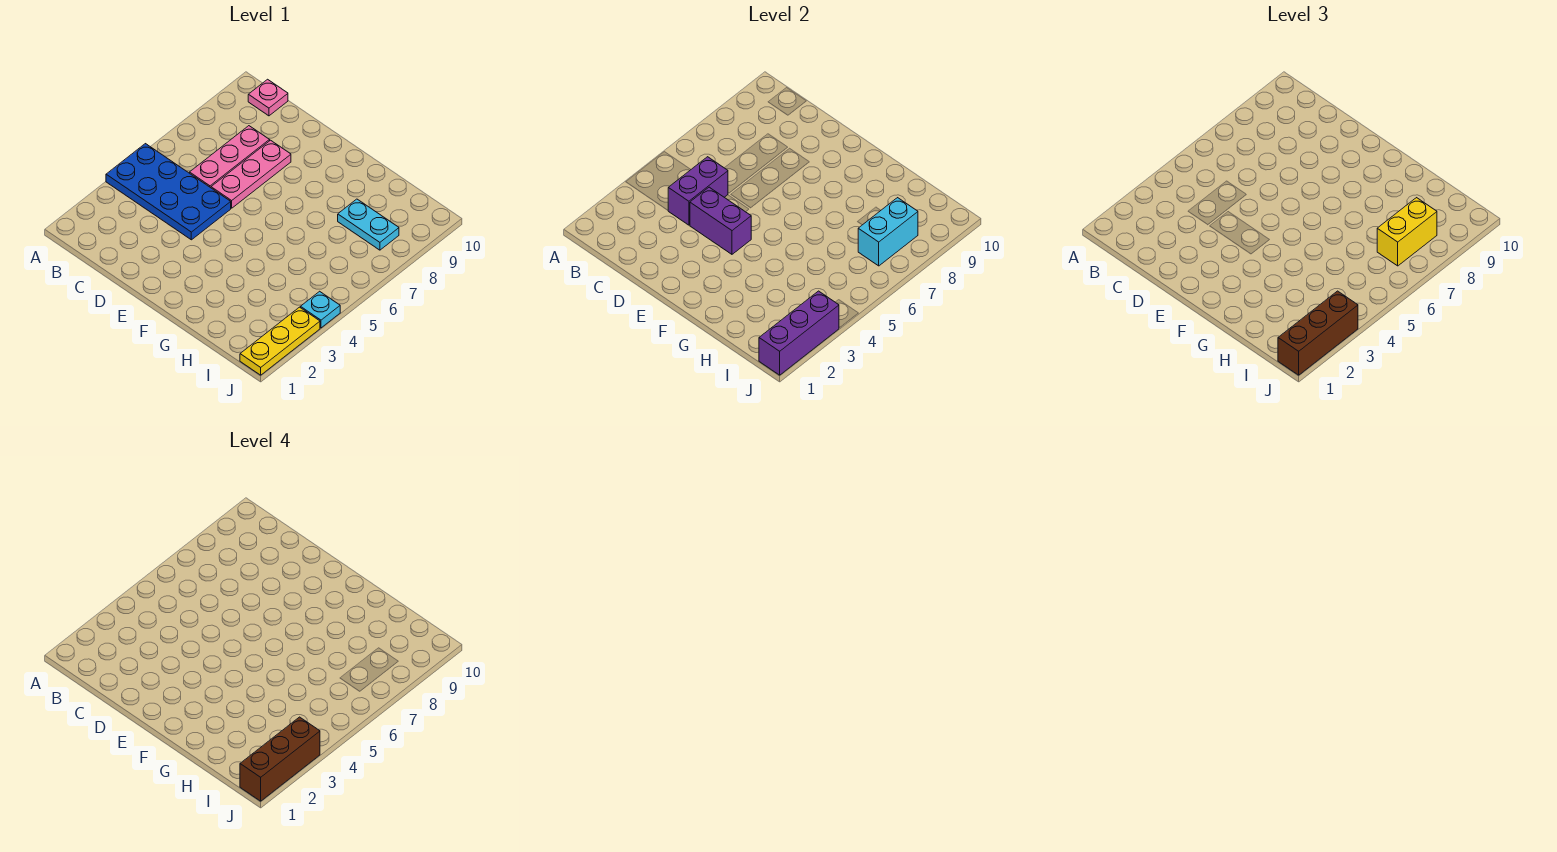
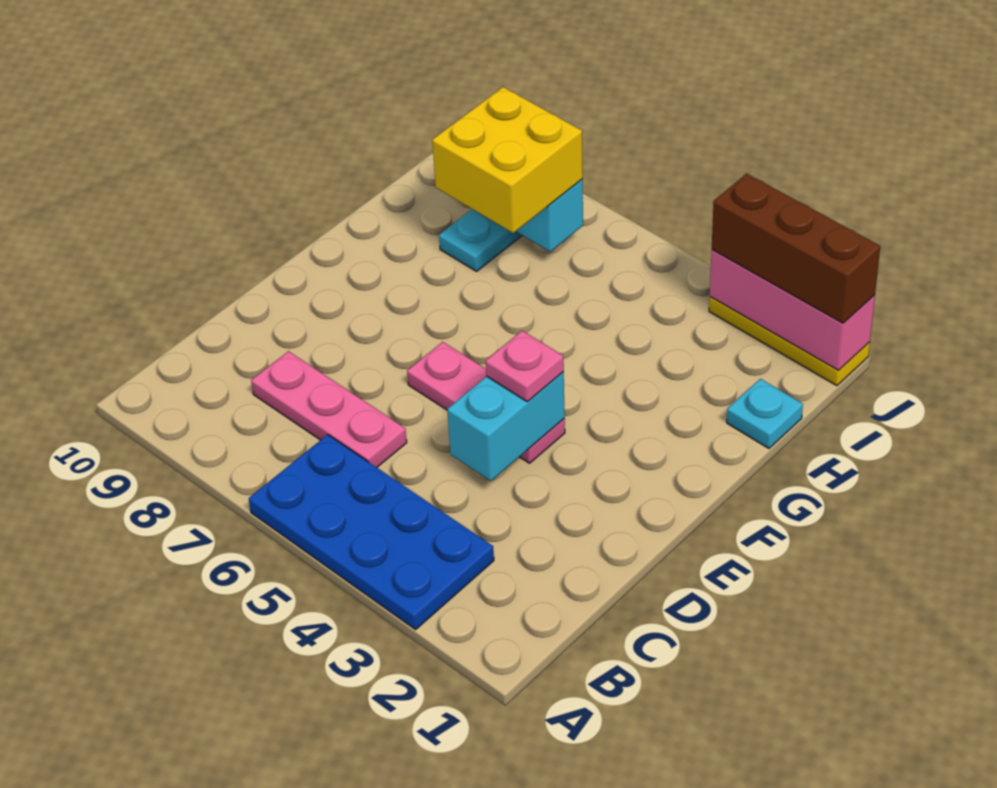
blue plate A4:D5 level 1 -> blue plate A3:B6 level 1
pink plate B10 level 1 -> pink plate E4 level 3
purple brick C4:C5 level 2 -> none
purple brick D4:E4 level 2 -> cyan brick D4:E4 level 2
pink plate D6:D8 level 1 -> pink plate E4:E6 level 1
yellow brick I7:I8 level 3 -> yellow brick H7:I8 level 3
purple brick J1:J3 level 2 -> pink brick J1:J3 level 2
brown brick J1:J3 level 4 -> none
cyan plate J4 level 1 -> cyan plate H1 level 1

